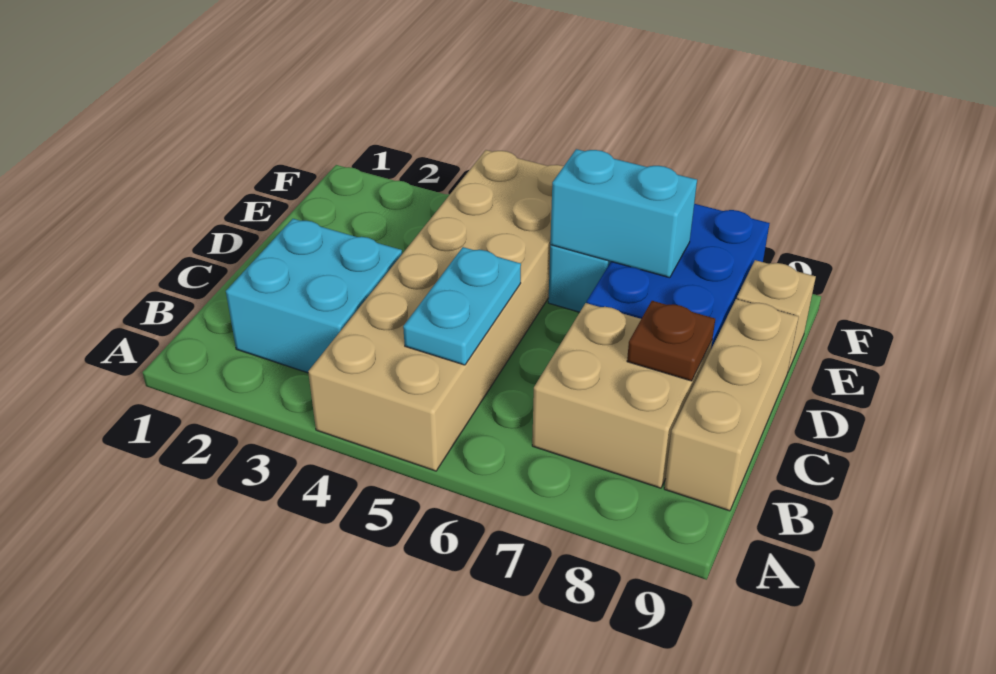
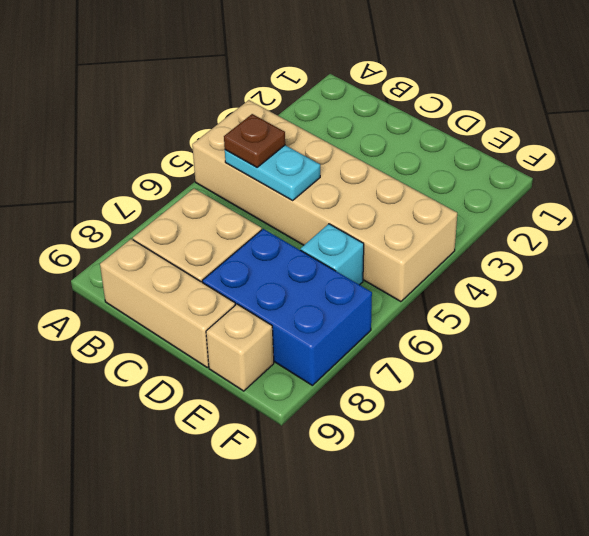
cyan brick B2:C3 level 1 -> none
brown plate C8 level 2 -> brown plate B5 level 3
cyan brick E6:E7 level 2 -> none

